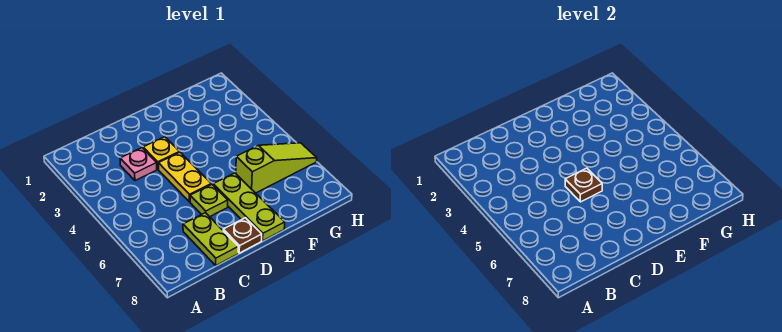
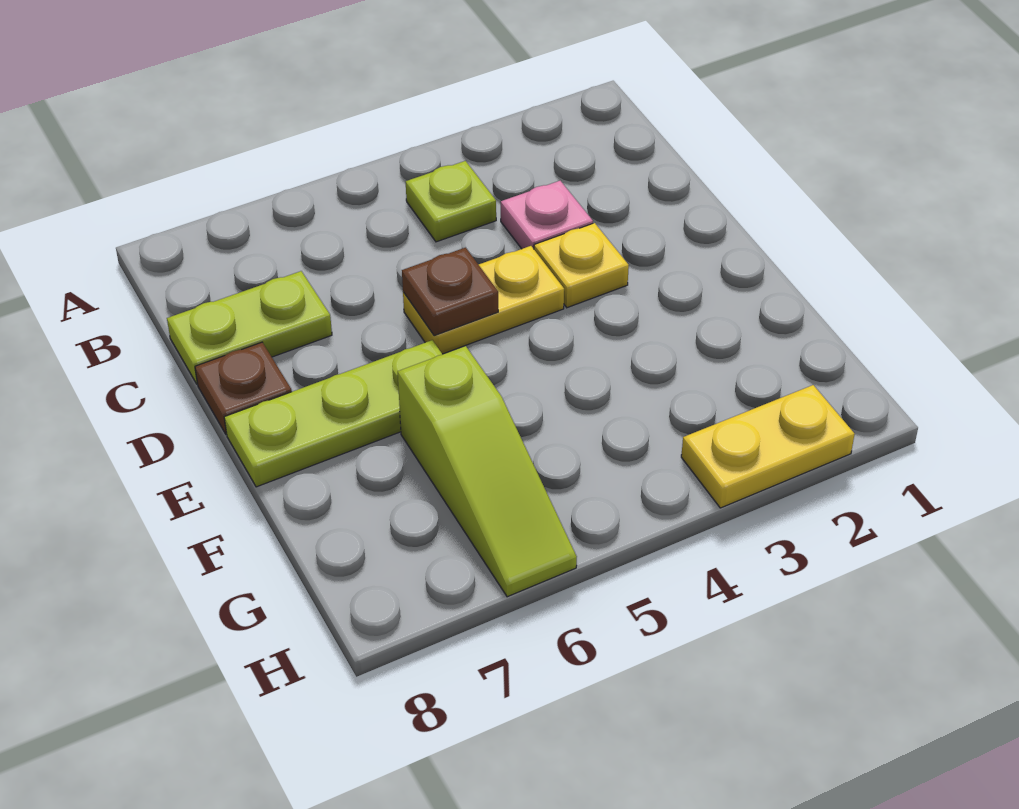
lime plate D6 level 1 -> lime plate B4 level 1
none -> yellow plate H2:H3 level 1

